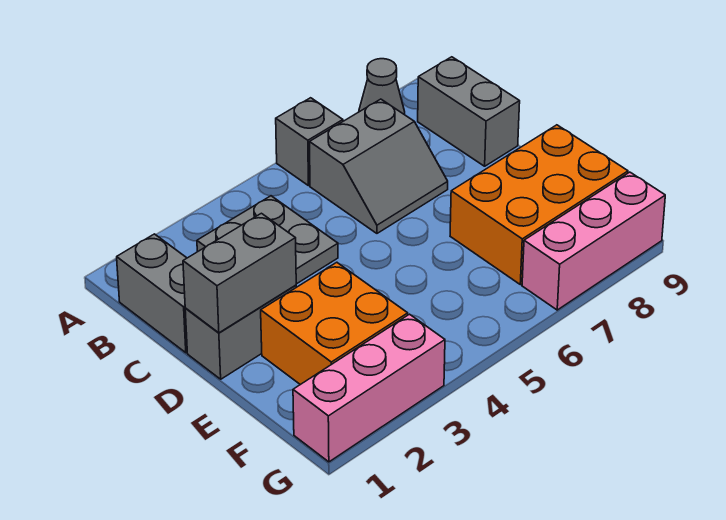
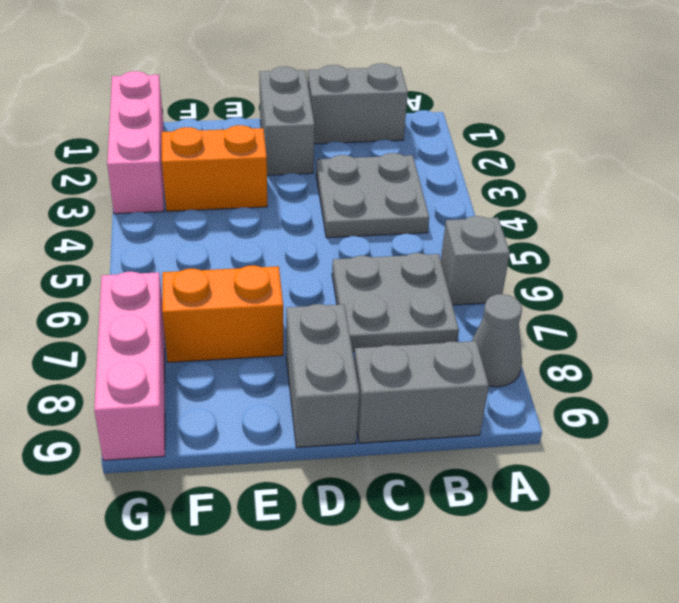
grey slope B6:C7 level 1 top B -> grey plate B6:C7 level 1
grey brick D1:D2 level 2 -> grey brick D8:D9 level 1
orange brick E2:F3 level 1 -> orange brick E3:F3 level 1
orange brick E7:F9 level 1 -> orange brick E7:F7 level 1

